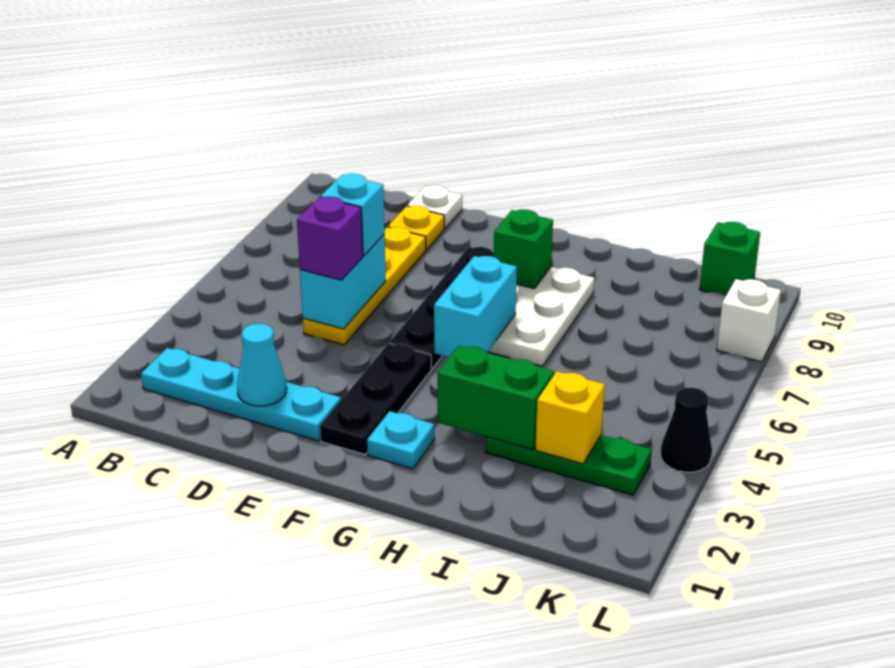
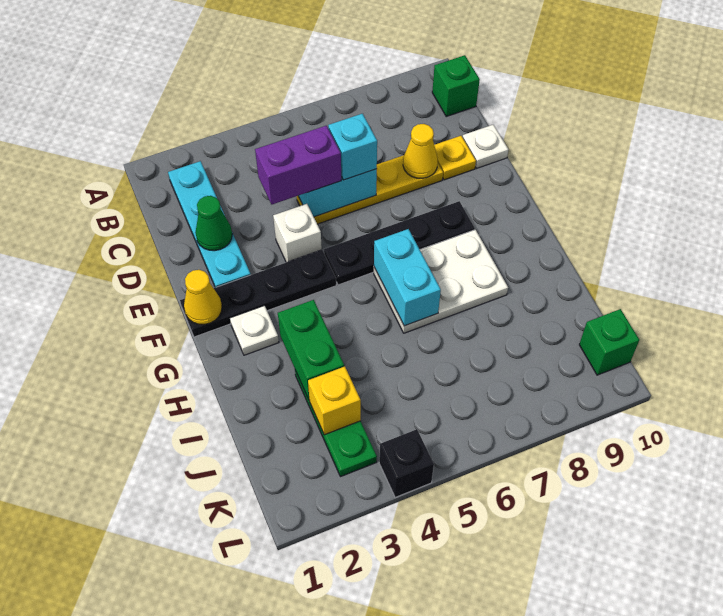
cyan cone D2 level 2 -> green cone D2 level 2
purple brick D5 level 3 -> purple brick D4:D5 level 3
none -> yellow cone D8 level 2
none -> yellow cone F1 level 2
black plate F2:F4 level 1 -> black plate F1:F4 level 1
cyan plate G2 level 1 -> white plate G2 level 1
cyan brick G5:G6 level 2 -> cyan brick G6:H6 level 2
green brick G8 level 2 -> green brick B10 level 1
black cone L4 level 1 -> black brick L4 level 1
white brick L8 level 1 -> white brick E4 level 1

